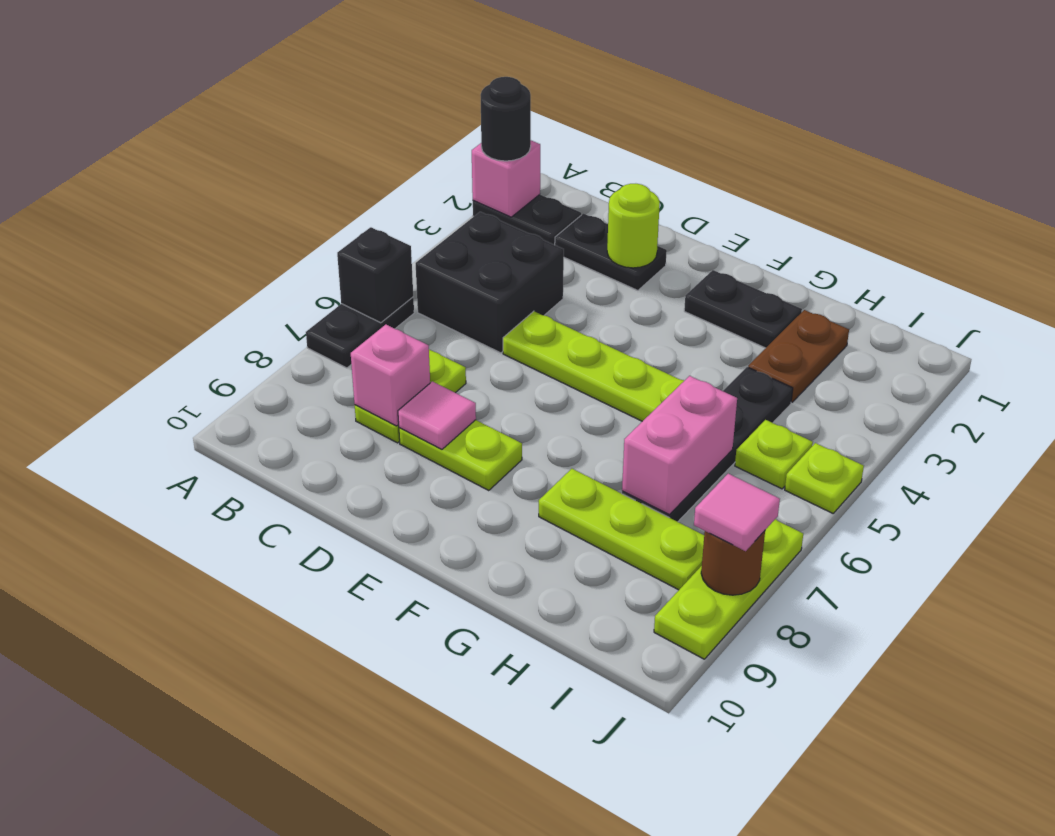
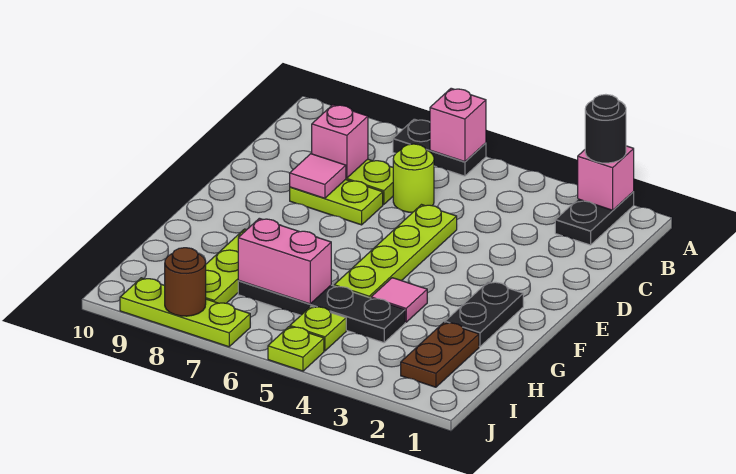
black brick A6 level 2 -> pink brick A6 level 2
black brick B4:C5 level 1 -> none
black plate C2:D2 level 1 -> none
lime round brick D2 level 2 -> lime round brick C6 level 1
lime plate D8:E8 level 1 -> lime plate D7:D8 level 1
brown plate H2:H3 level 1 -> brown plate H2:I2 level 1
pink tile J8 level 3 -> pink tile G4 level 1

